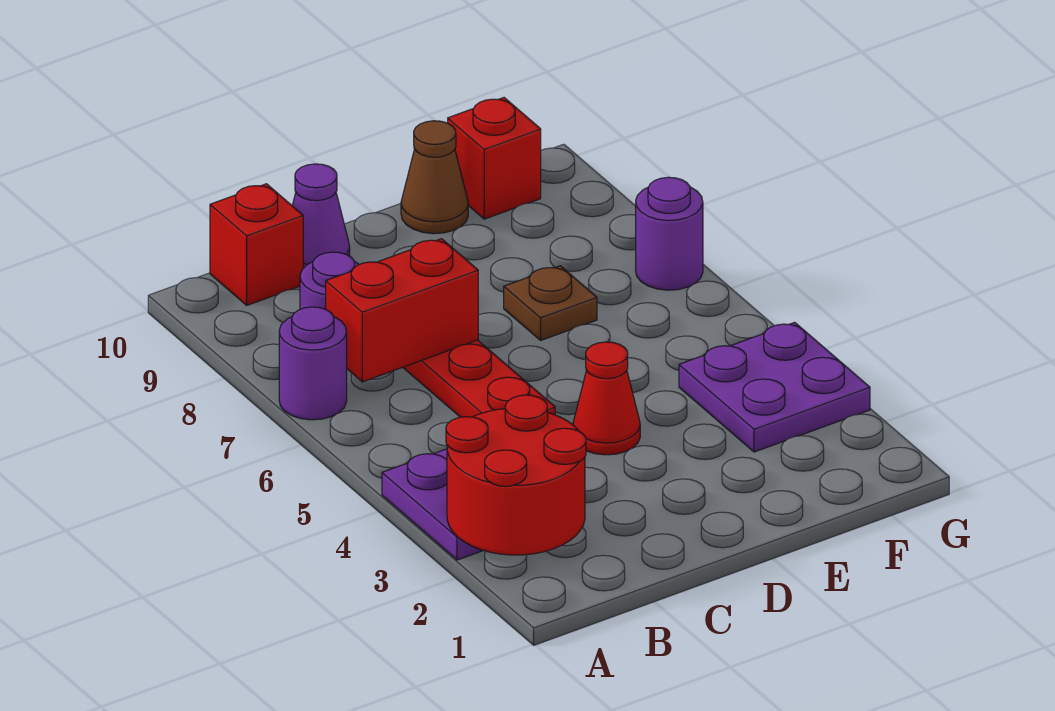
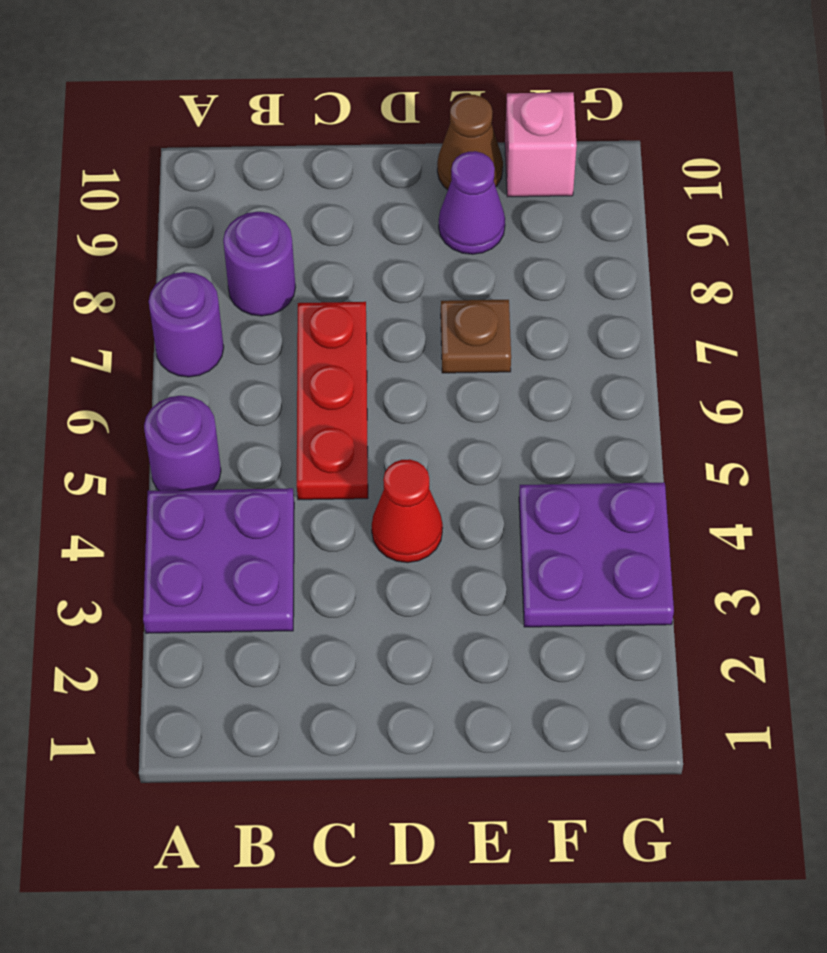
red round brick A2:B3 level 2 -> none
red brick B7:C7 level 2 -> none
red brick B10 level 1 -> none
purple cone C10 level 1 -> purple cone E9 level 1
red brick F10 level 1 -> pink brick F10 level 1
purple round brick G7 level 1 -> purple round brick A5 level 1

